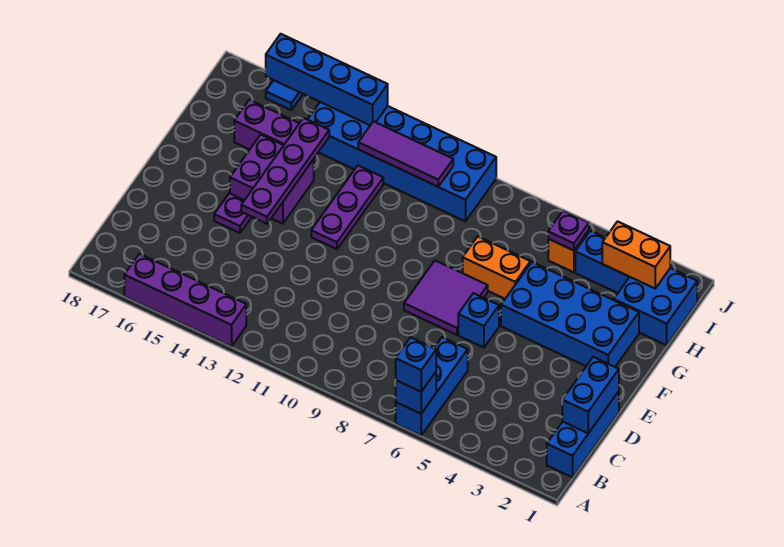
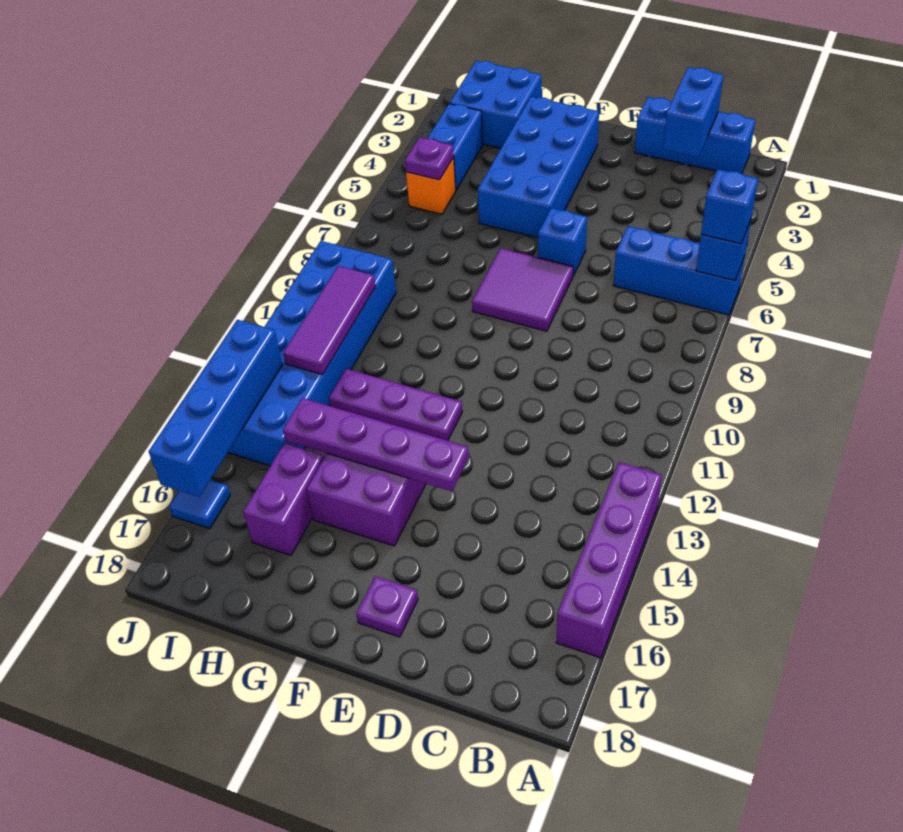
blue brick C1:D1 level 2 -> blue brick C1:C2 level 2
purple plate E15 level 1 -> purple plate E17 level 1
orange brick G6:G7 level 1 -> none
orange brick I2:I3 level 2 -> none

